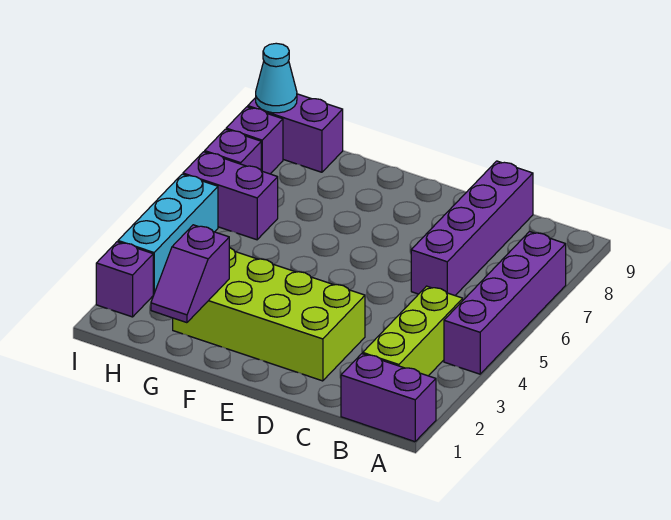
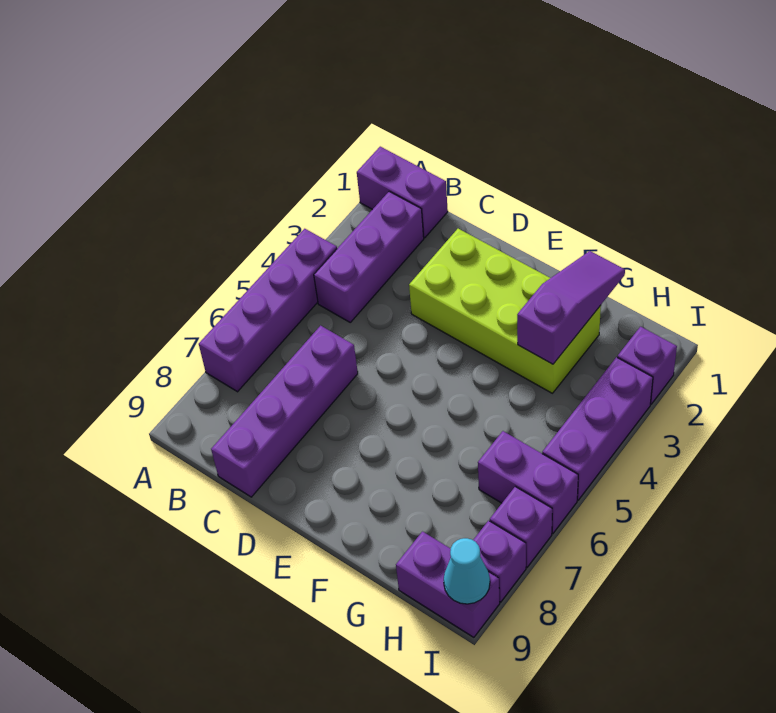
lime brick B2:B4 level 1 -> purple brick B2:B4 level 1
purple slope G1:G2 level 2 top 2 -> purple slope G1:G3 level 2 top 3
cyan brick I3:I5 level 1 -> purple brick I3:I5 level 1

